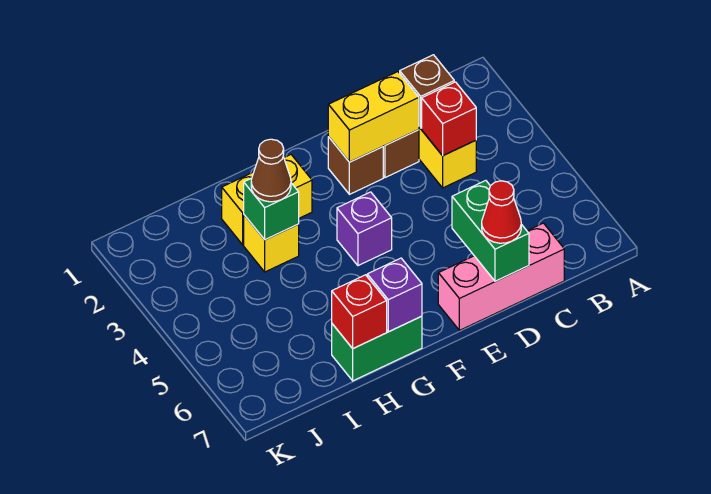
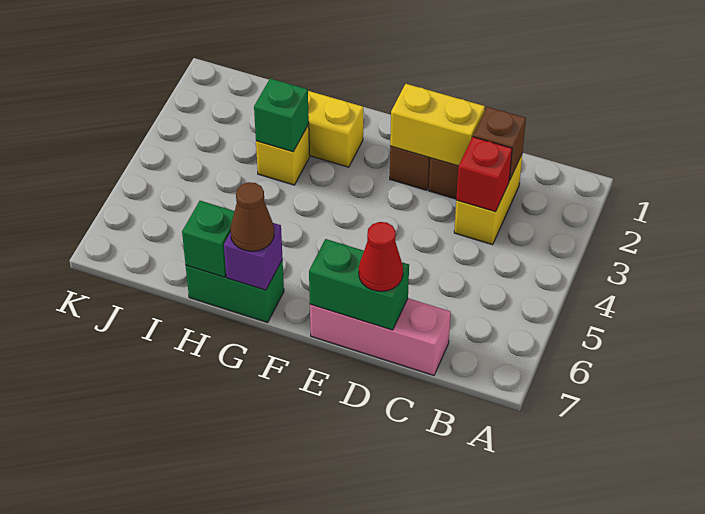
green brick D6:D7 level 2 -> green brick D7:E7 level 2
purple brick F4 level 1 -> none
brown cone H3 level 3 -> brown cone G7 level 3
red brick H7 level 2 -> green brick H7 level 2

